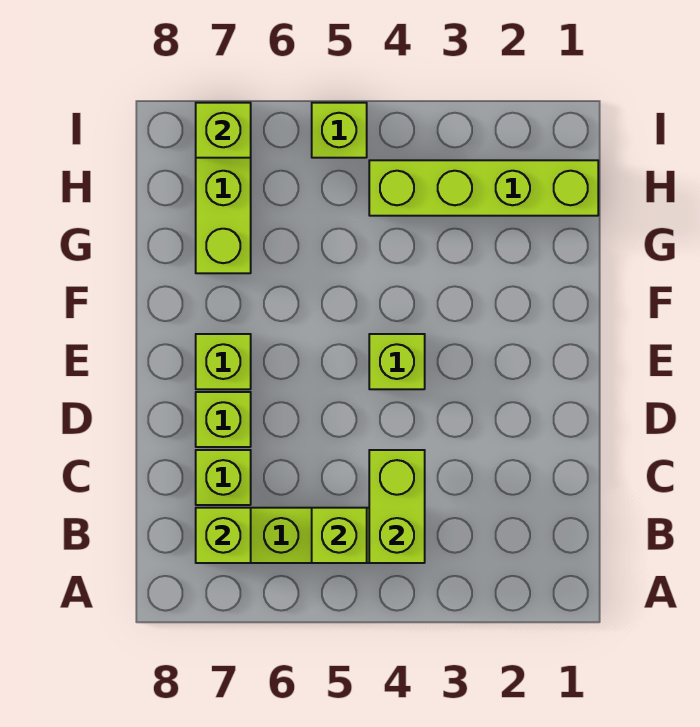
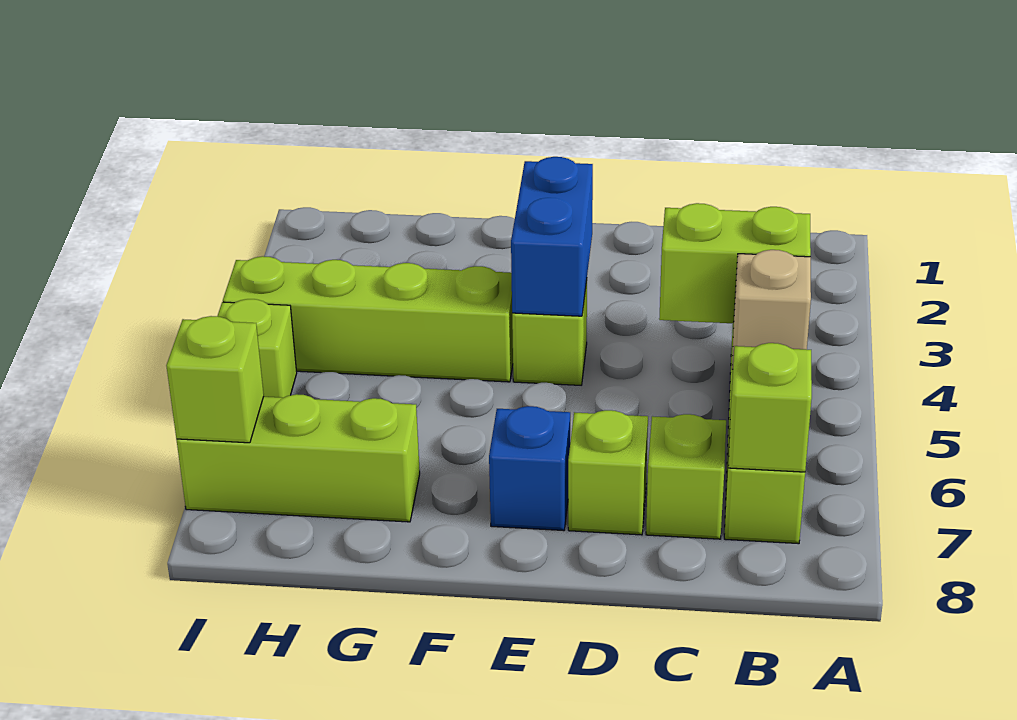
lime brick B5 level 2 -> tan brick B5 level 2
none -> blue brick E3:E4 level 2
lime brick E7 level 1 -> blue brick E7 level 1
lime brick H1:H4 level 1 -> lime brick F4:I4 level 1

